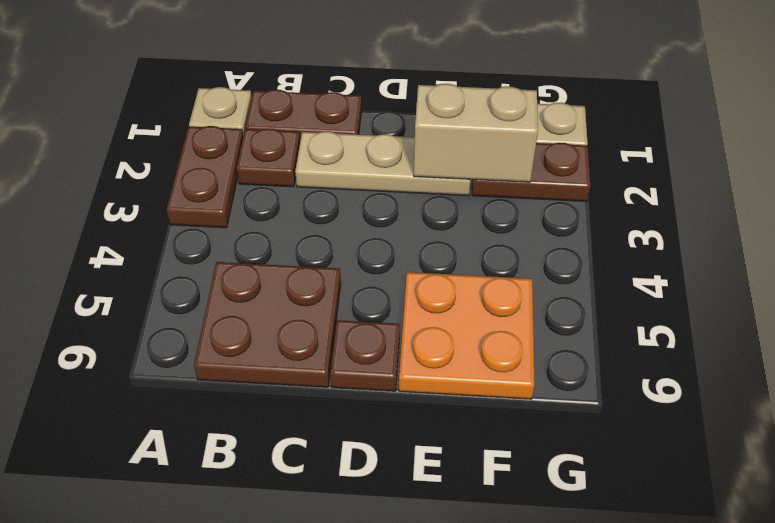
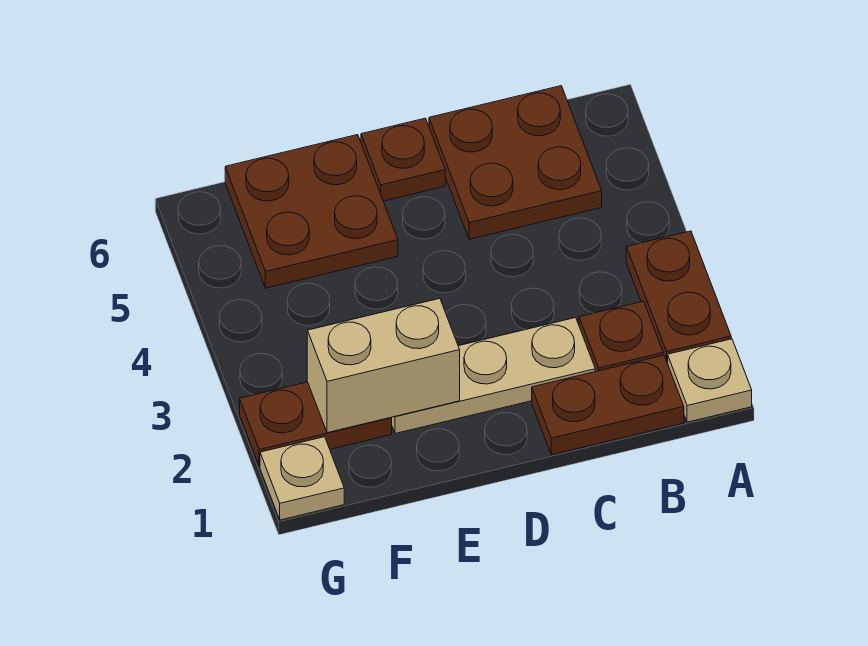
orange plate E5:F6 level 1 -> brown plate E5:F6 level 1

